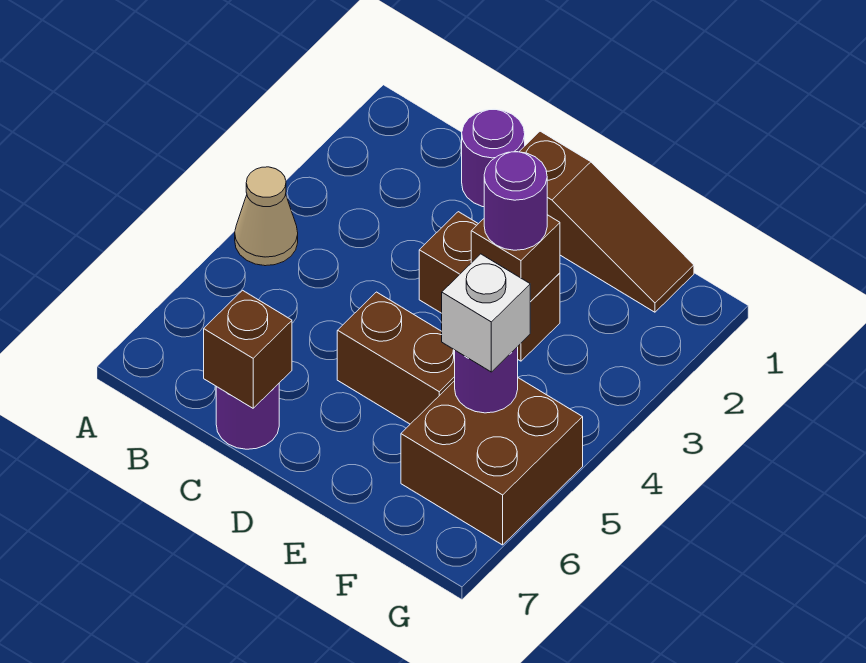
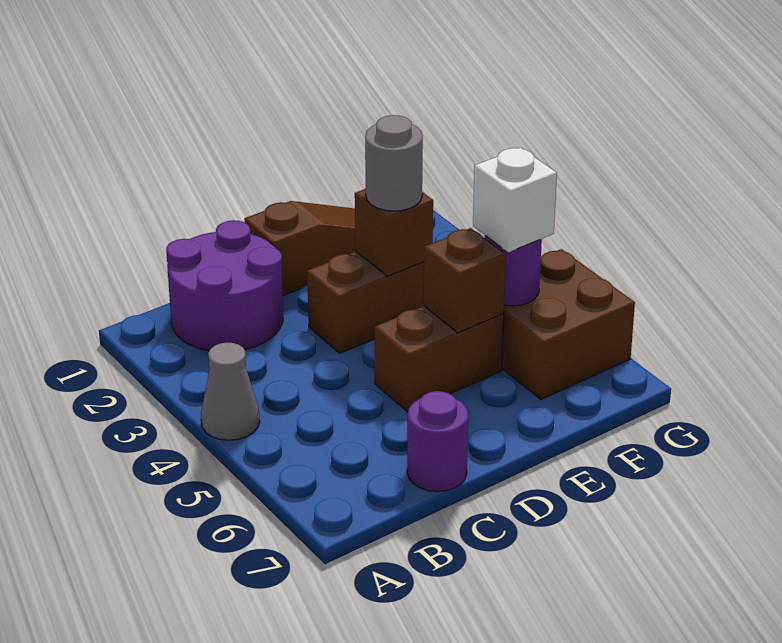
tan cone A4 level 1 -> grey cone A4 level 1
purple round brick C1 level 1 -> purple round brick B1:C2 level 1
brown brick C7 level 2 -> brown brick E5 level 2
purple round brick E3 level 3 -> grey round brick E3 level 3

